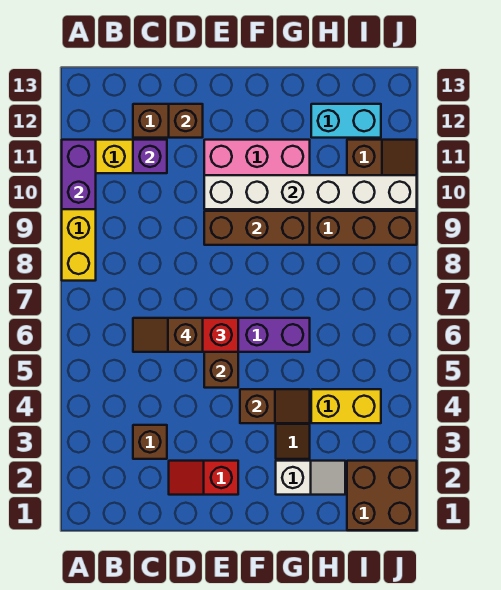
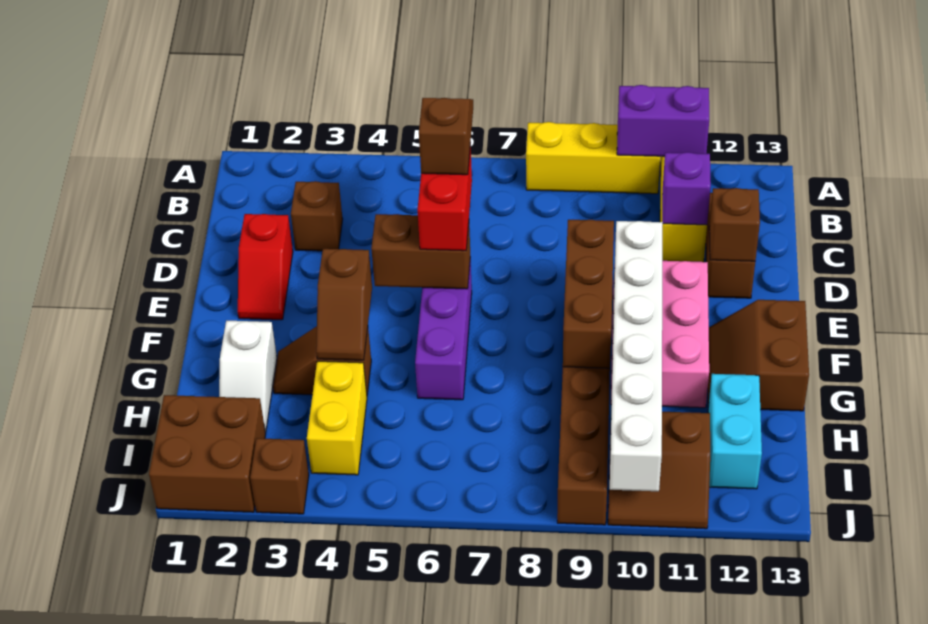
red slope D2:E2 level 1 top E -> red slope D2:E2 level 1 top D
none -> brown slope F12:G13 level 1 top 13
none -> brown brick J3 level 1

